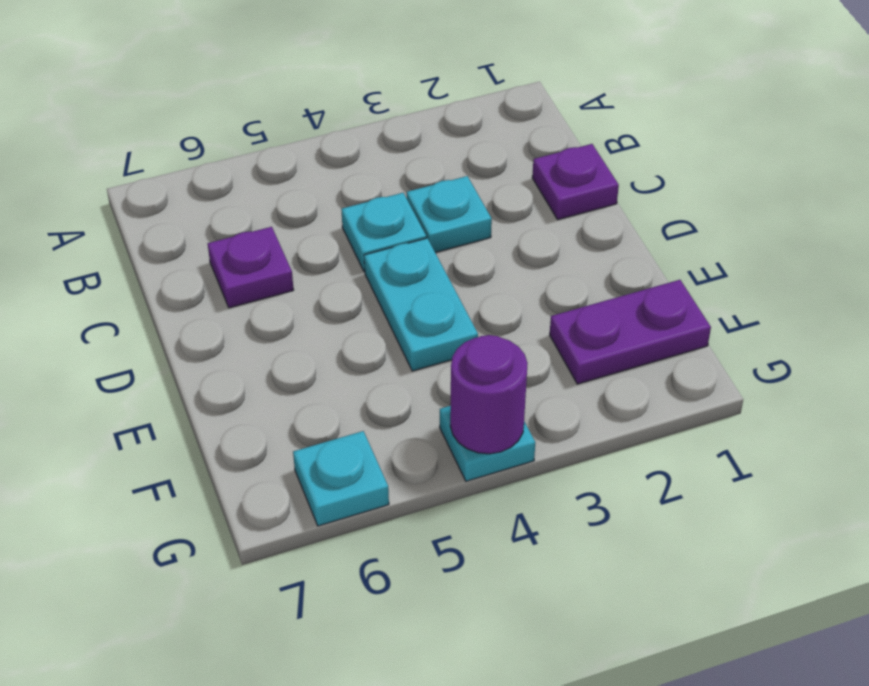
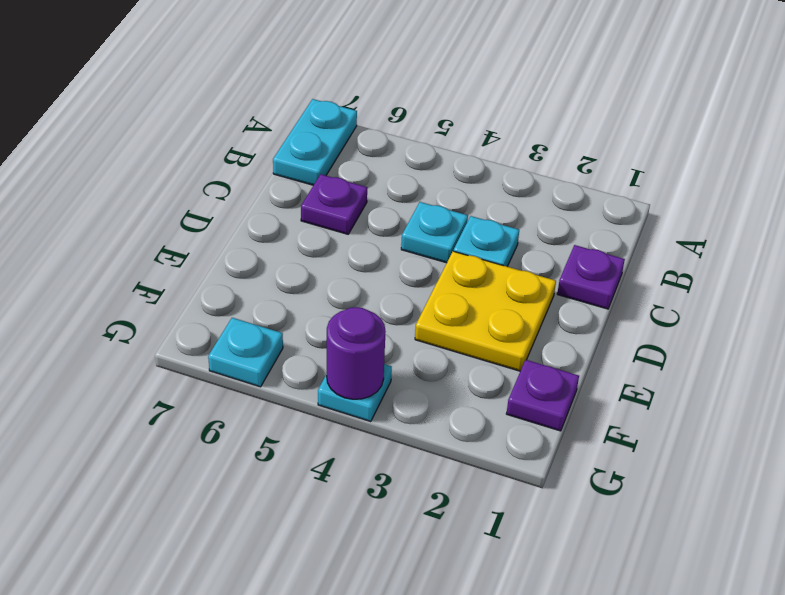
none -> yellow plate D2:E3 level 1
cyan plate D4:E4 level 1 -> cyan plate A7:B7 level 1
purple plate F1:F2 level 1 -> purple plate F1 level 1

